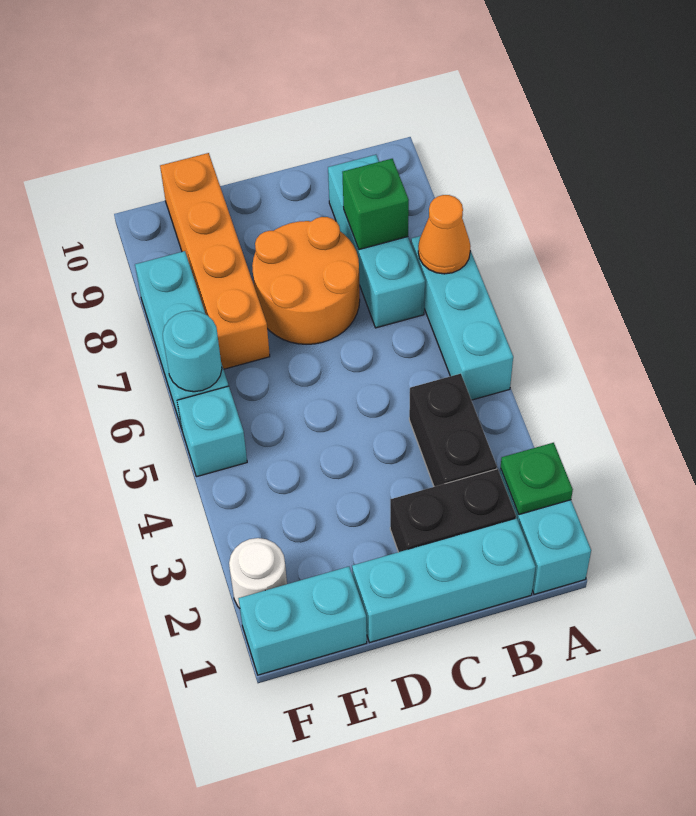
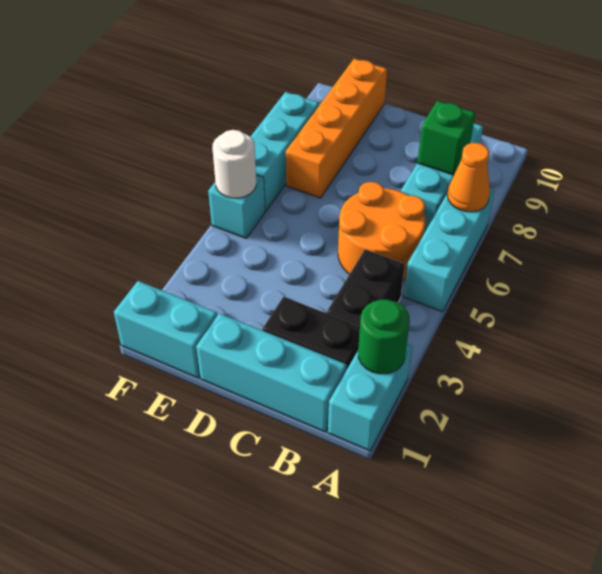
green plate A2 level 2 -> green round brick A2 level 2
orange round brick C7:D8 level 1 -> orange round brick B5:C6 level 1
white round brick F2 level 1 -> white round brick F5 level 2
cyan round brick F6 level 2 -> none

